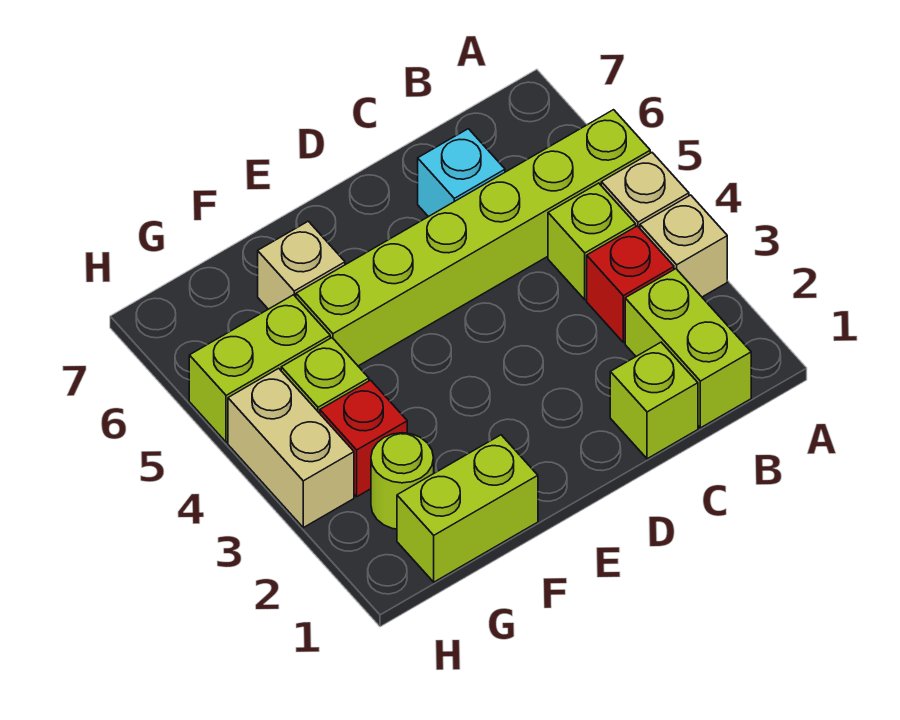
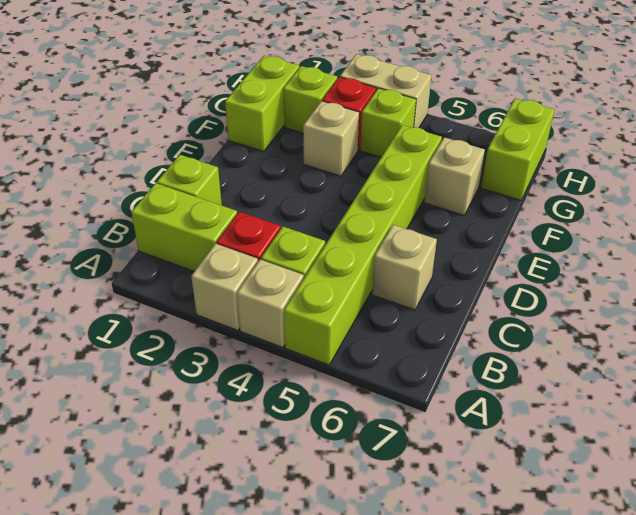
cyan brick C6 level 1 -> tan brick C6 level 1
none -> tan brick F3 level 1
lime round brick G2 level 1 -> lime brick G2 level 1
lime brick G5:H5 level 1 -> lime brick G7:H7 level 1

